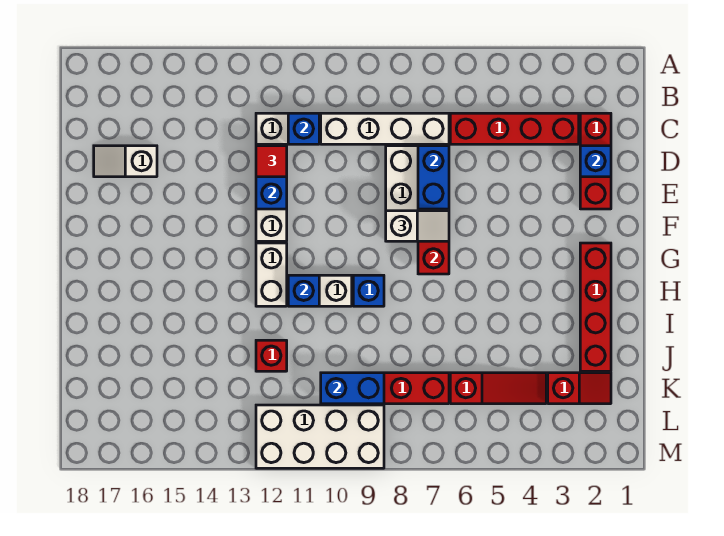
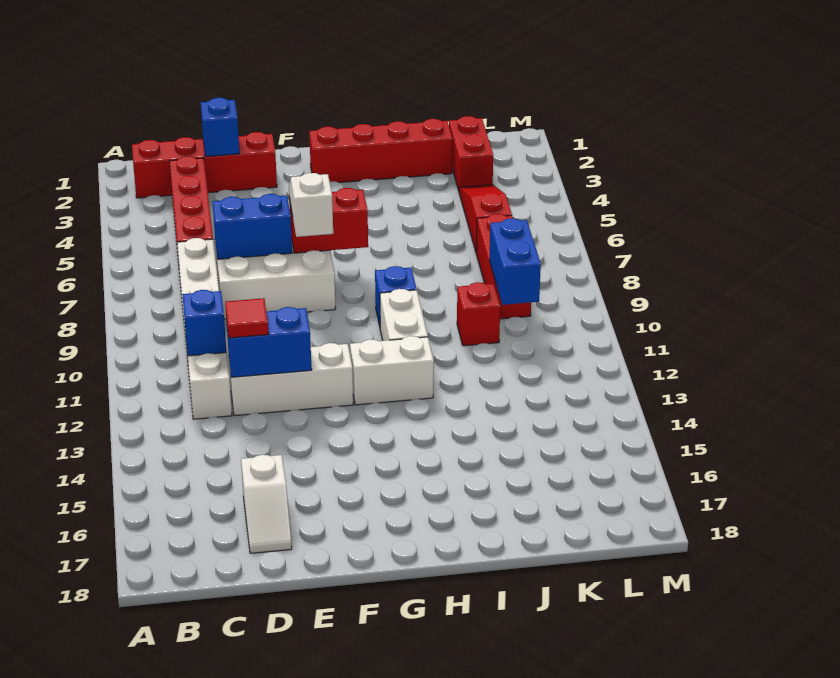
red brick C2:E2 level 1 -> red brick B2:E2 level 1
blue brick H11 level 2 -> none
red brick J12 level 1 -> red brick J10 level 1
red slope K2:K3 level 1 top 3 -> red brick K2:K3 level 1
white brick L9:M12 level 1 -> none

